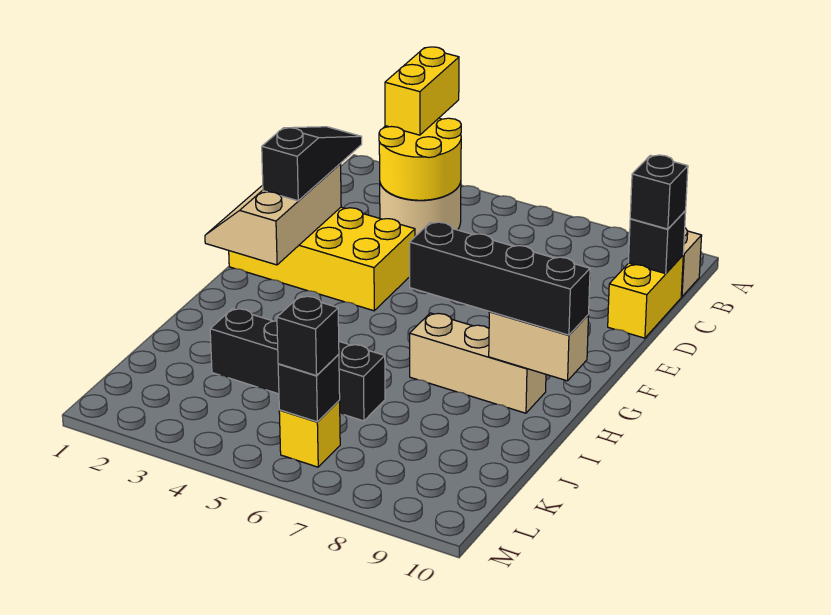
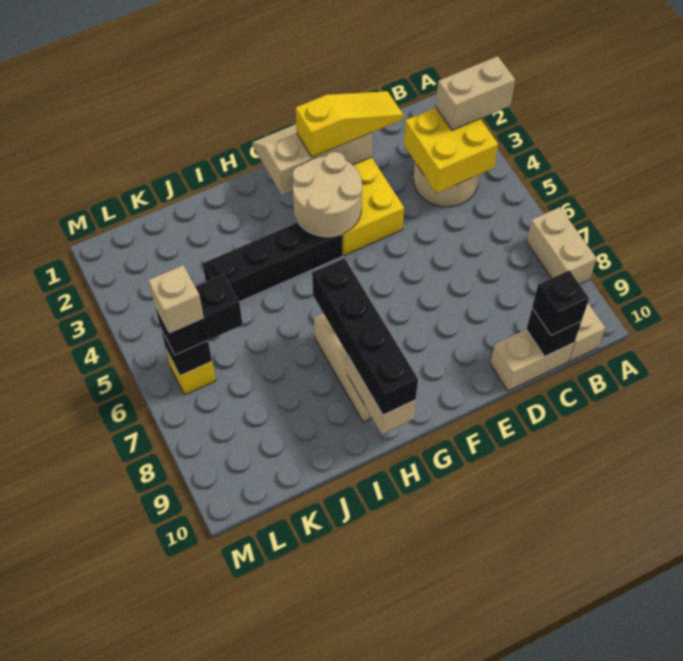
yellow brick A3:B3 level 3 -> tan brick A3:B3 level 3
none -> tan brick A7:A8 level 1
yellow round brick B3:C4 level 2 -> yellow brick B3:C4 level 2
yellow brick C10:D10 level 1 -> tan brick C10:D10 level 1
black slope D2:F2 level 3 top F -> yellow slope D2:F2 level 3 top F
none -> tan round brick F3:G4 level 2
black brick J3:J6 level 1 -> black brick G4:J4 level 1
black brick L6 level 3 -> black brick K6:L6 level 3
none -> tan brick L6 level 4

